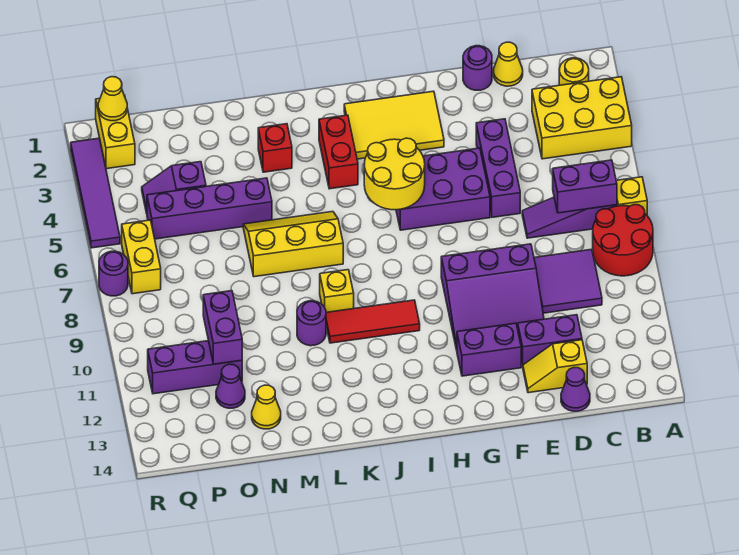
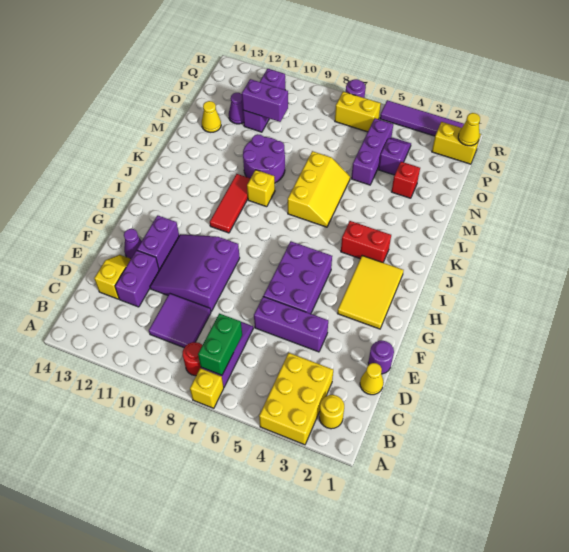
red round brick A8:B9 level 1 -> red round brick B8 level 1
purple brick B7:C7 level 2 -> green brick B7:C7 level 2
purple cone D14 level 1 -> purple cone F13 level 1
yellow round brick H5:I6 level 2 -> none
red brick L3 level 1 -> red brick N3 level 1
purple round brick L10 level 1 -> purple round brick L9:M10 level 1
purple brick M5:P5 level 1 -> purple brick N5:P5 level 1

